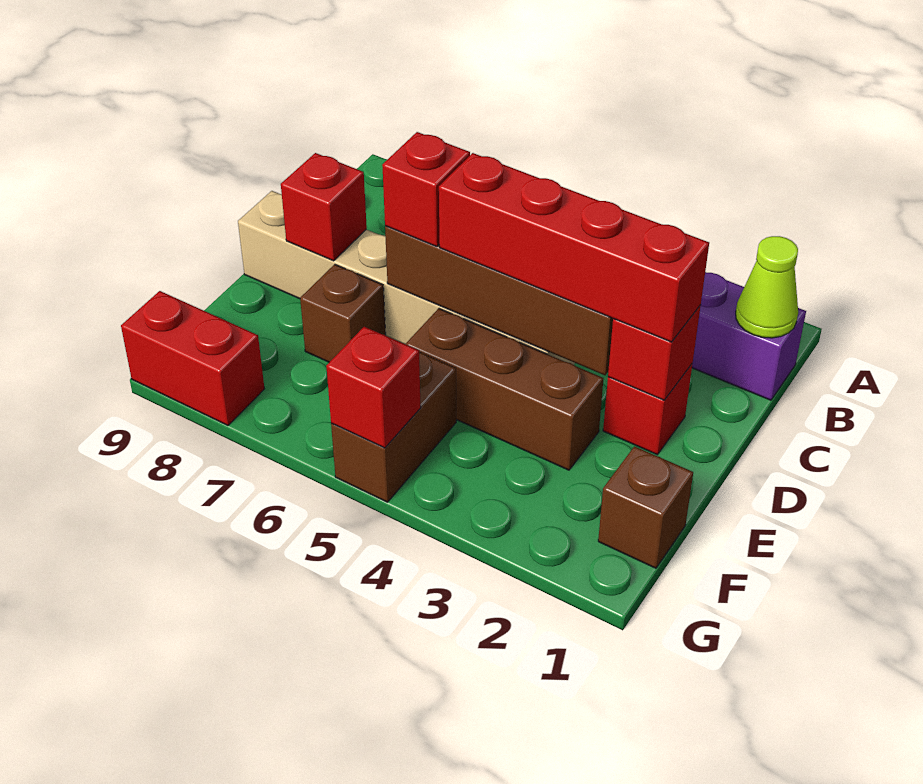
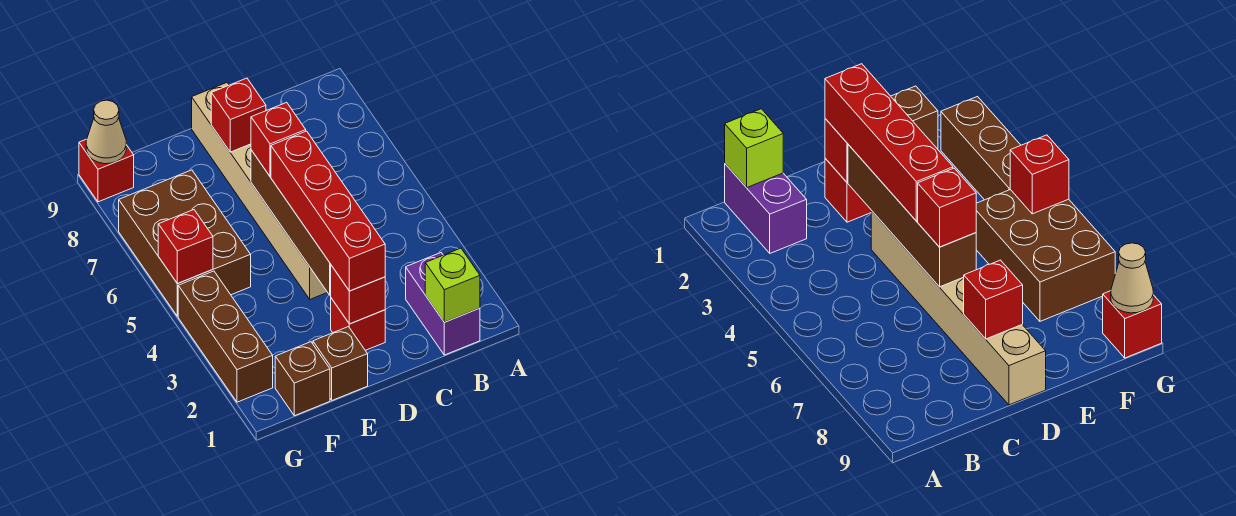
lime cone B1 level 2 -> lime brick B1 level 2
brown brick E3:E5 level 1 -> brown brick G2:G4 level 1
brown brick E7 level 1 -> brown brick E1 level 1
brown brick F5:G5 level 1 -> brown brick F5:G7 level 1
red brick G8:G9 level 1 -> red brick G9 level 1
none -> tan cone G9 level 2

